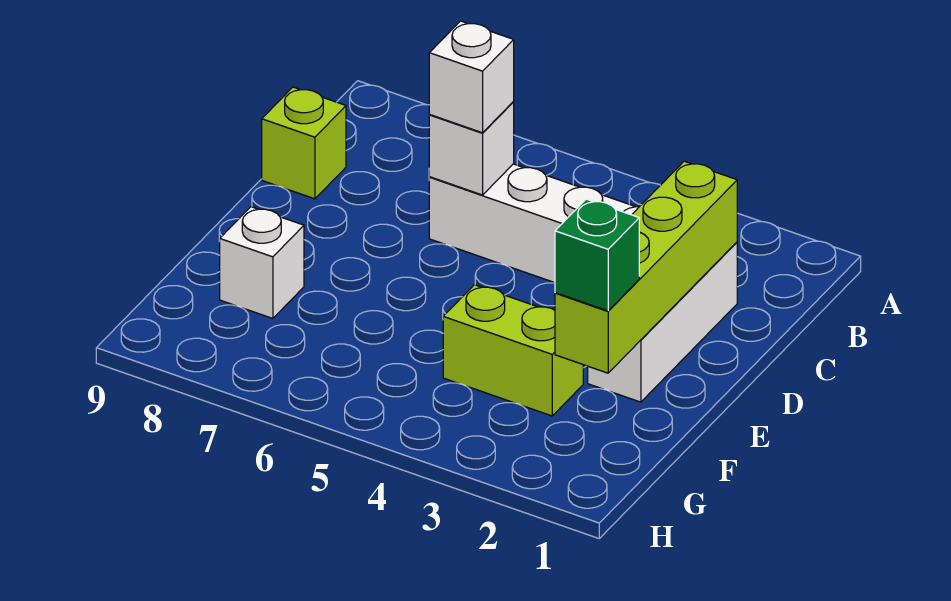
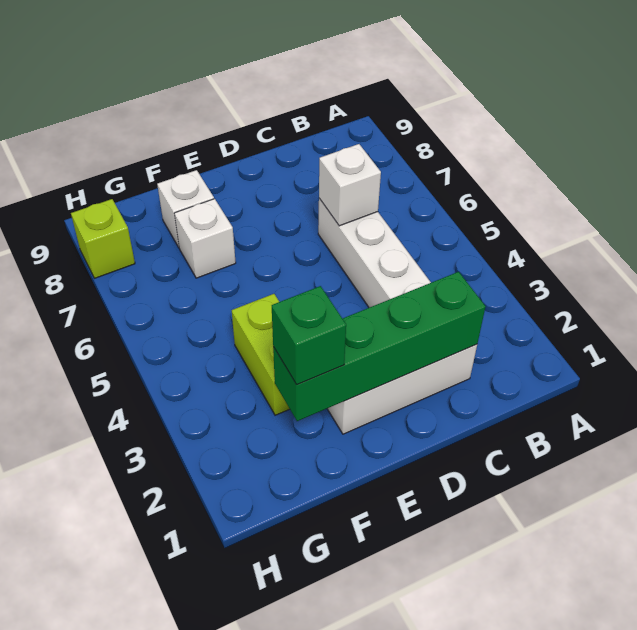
lime brick C2:F2 level 2 -> green brick C2:F2 level 2
white brick C6 level 3 -> white brick F7 level 1
lime brick C9 level 1 -> lime brick H8 level 1

